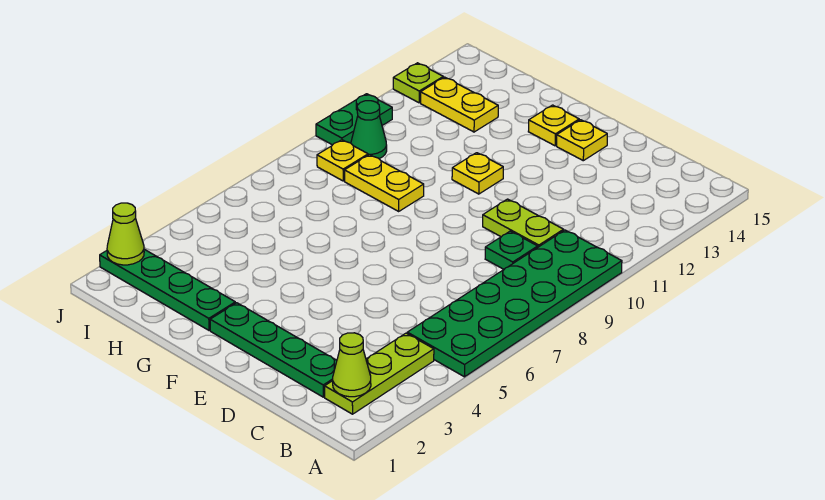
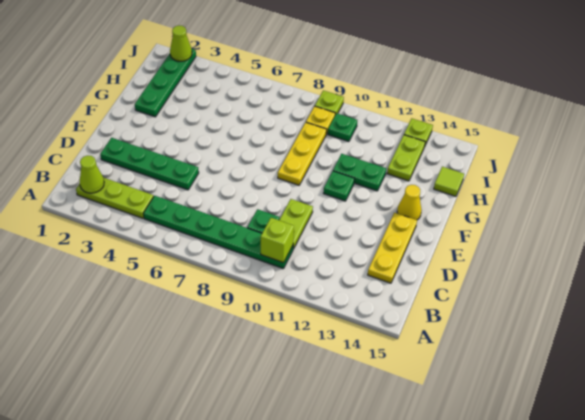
green plate A5:B10 level 1 -> green plate B5:B10 level 1
none -> lime brick B10 level 2
green plate C2:F2 level 1 -> green plate D2:D5 level 1
yellow plate E14 level 1 -> yellow plate C14:E14 level 1
yellow plate F11 level 1 -> green plate F11 level 1
yellow plate F14 level 1 -> yellow cone F14 level 1
yellow plate G9:H9 level 1 -> yellow plate F9:H9 level 1
yellow plate H13:I13 level 1 -> lime plate H13:I13 level 1
none -> lime tile H15 level 1
green cone I10 level 1 -> green plate I10 level 1
none -> lime plate J9 level 1
green plate J10:J11 level 1 -> green plate G11:G12 level 1

